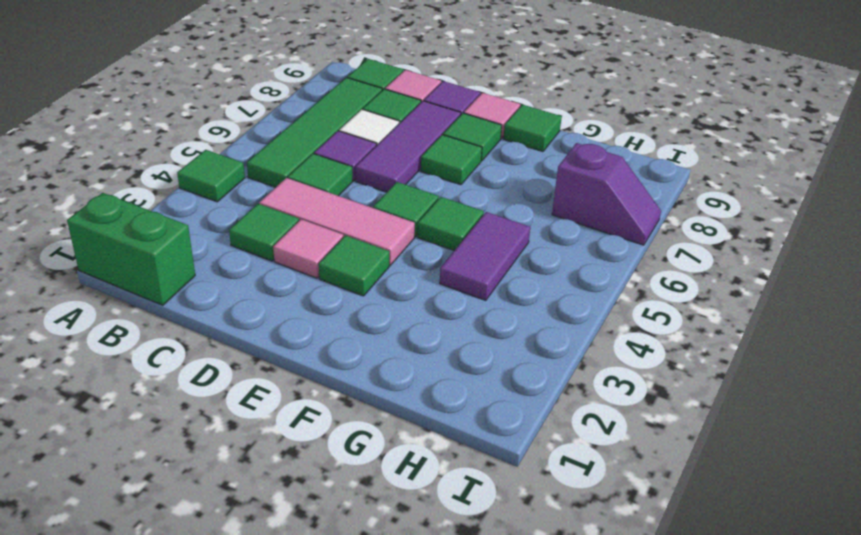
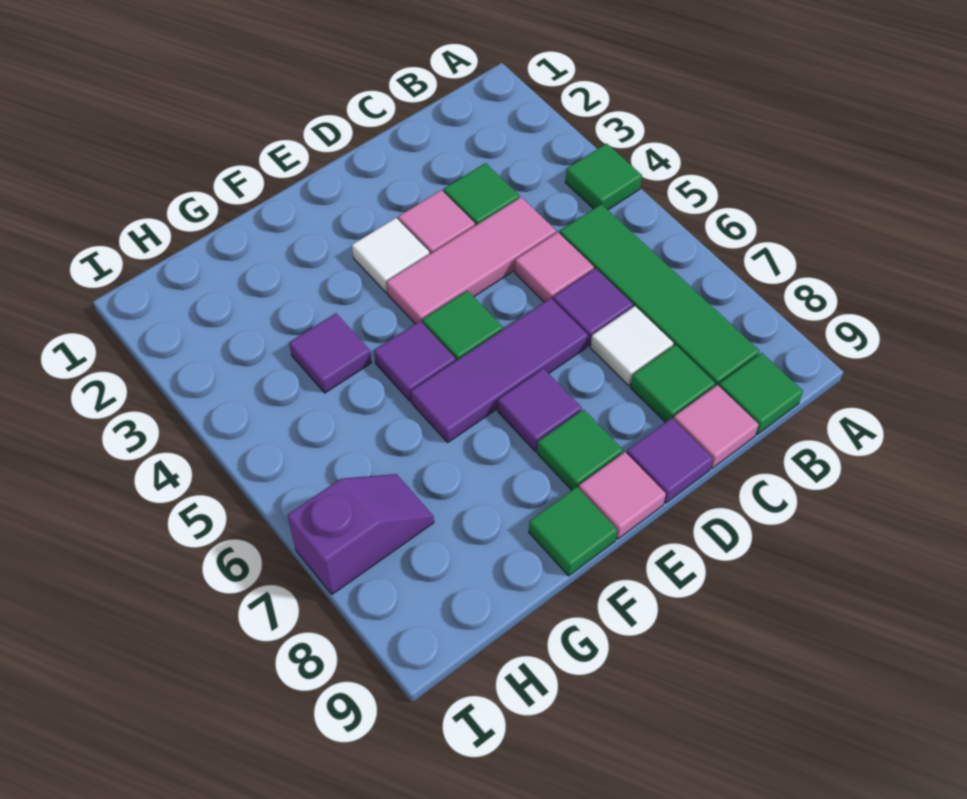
green brick A1:B1 level 1 -> none
green tile C5 level 1 -> pink tile C5 level 1
purple tile D6:D8 level 1 -> purple tile D6:F6 level 1
green tile E3 level 1 -> white tile E3 level 1
green tile E7 level 1 -> purple tile E7 level 1
green tile F5 level 1 -> purple tile F5 level 1
purple tile G4:G5 level 1 -> purple tile G4 level 1
purple slope H7:I7 level 1 top H -> purple slope H7:I7 level 1 top I

